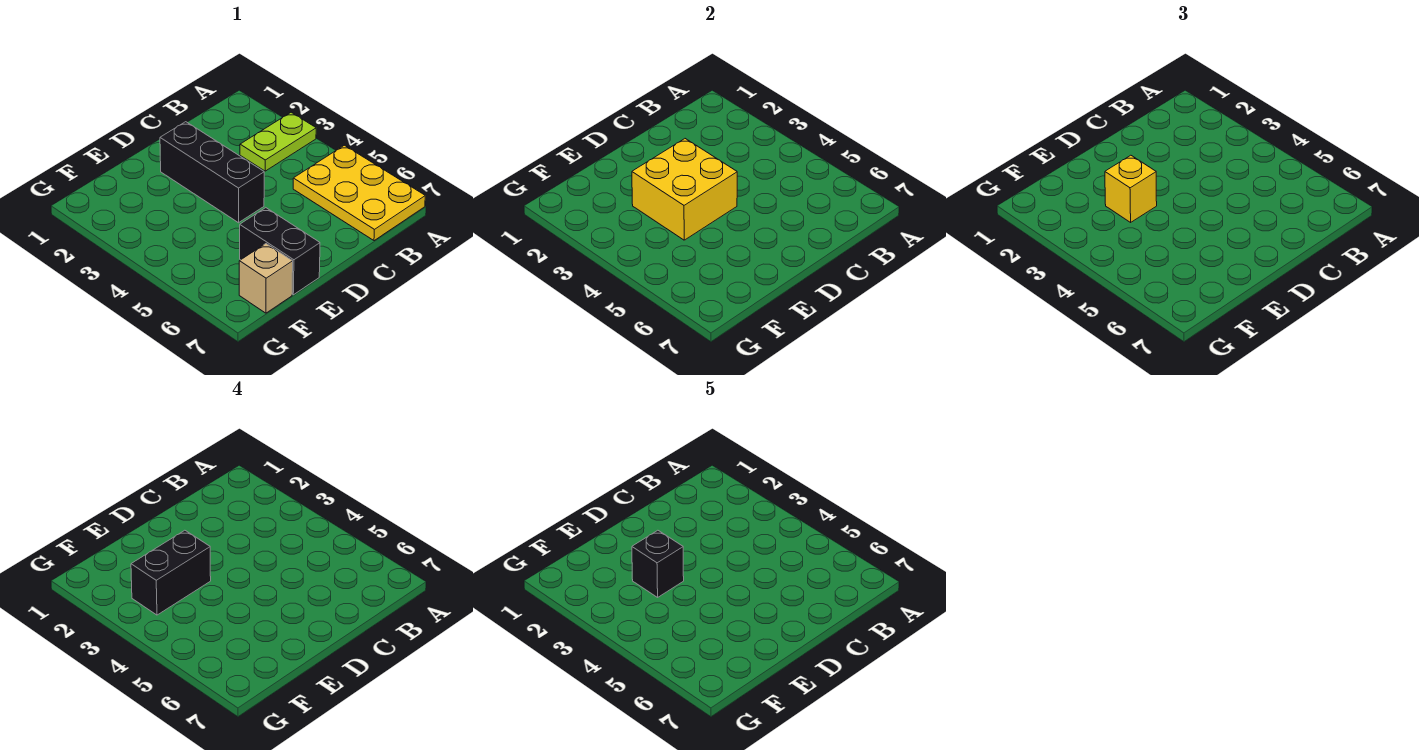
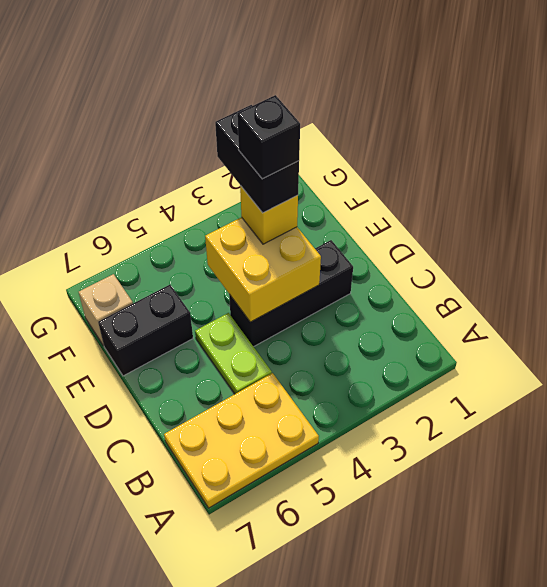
lime plate A3:B3 level 1 -> lime plate C5:D5 level 1

